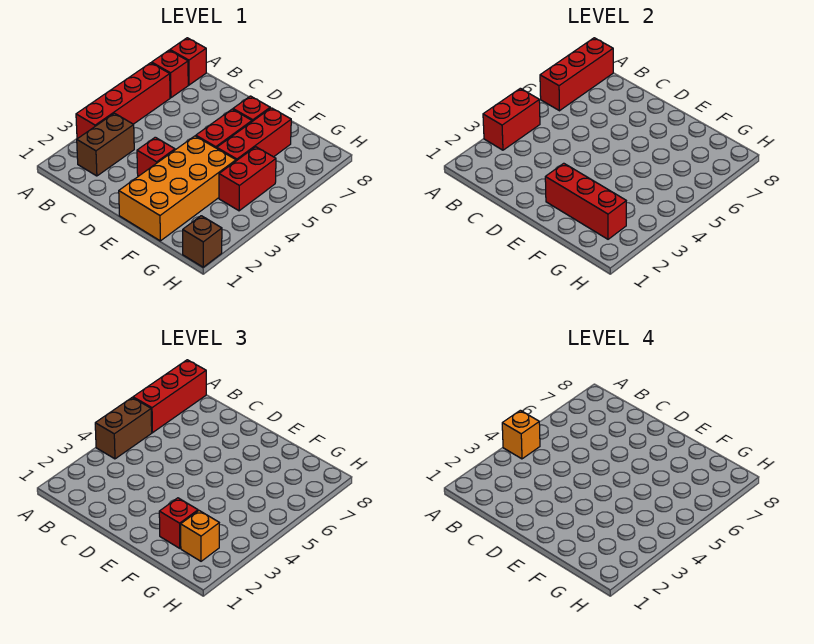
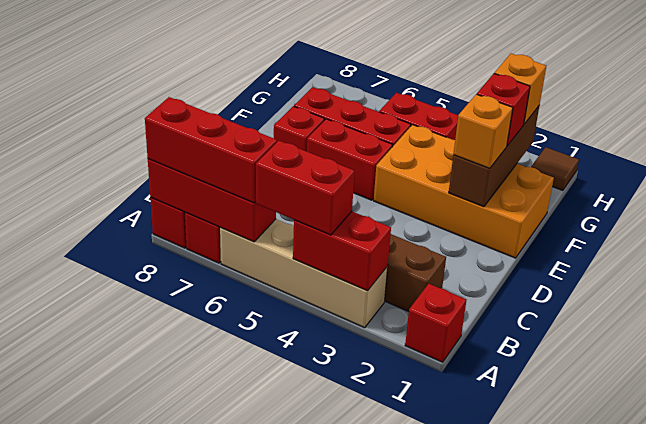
red brick A3:A6 level 1 -> tan brick A3:A6 level 1
brown brick A4:A5 level 3 -> red brick A4:A5 level 3
orange brick A4 level 4 -> orange brick E2 level 3
red brick D3 level 1 -> red brick A1 level 1
red brick E2:G2 level 2 -> brown brick E2:G2 level 2
brown brick H1 level 1 -> brown tile H1 level 1

